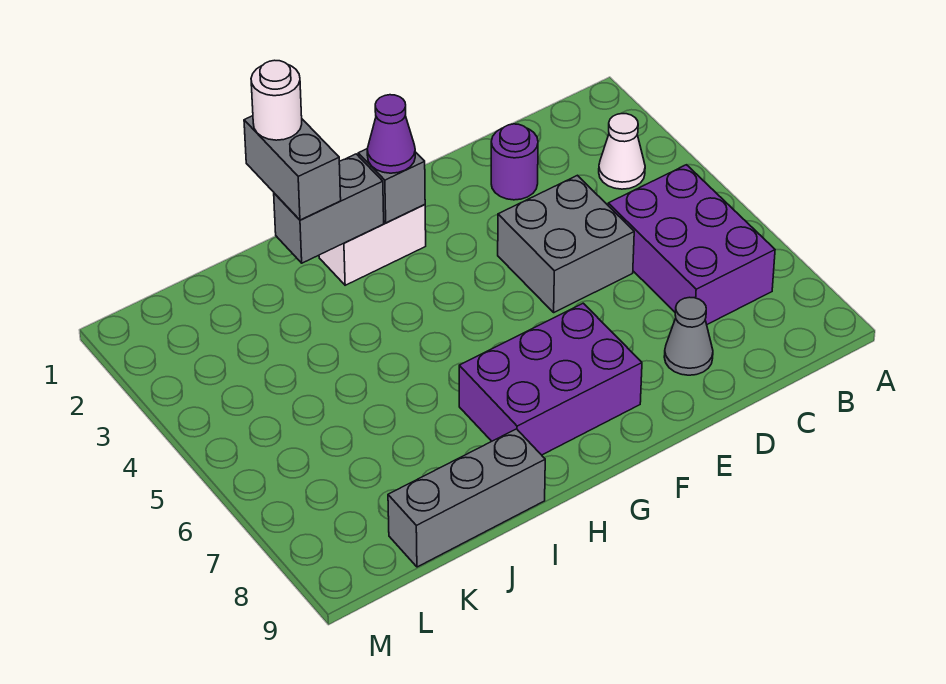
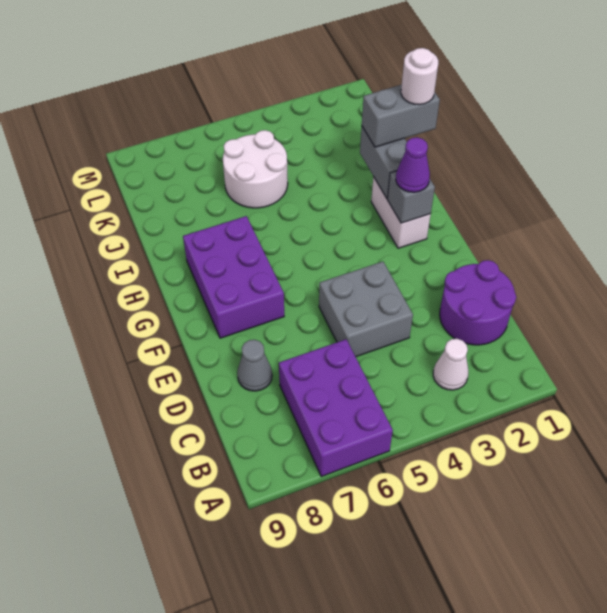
purple brick B5:C7 level 1 -> purple brick A6:C7 level 1
purple round brick D2 level 1 -> purple round brick C1:D2 level 1
grey brick I9:K9 level 1 -> none
none -> white round brick J5:K6 level 1

